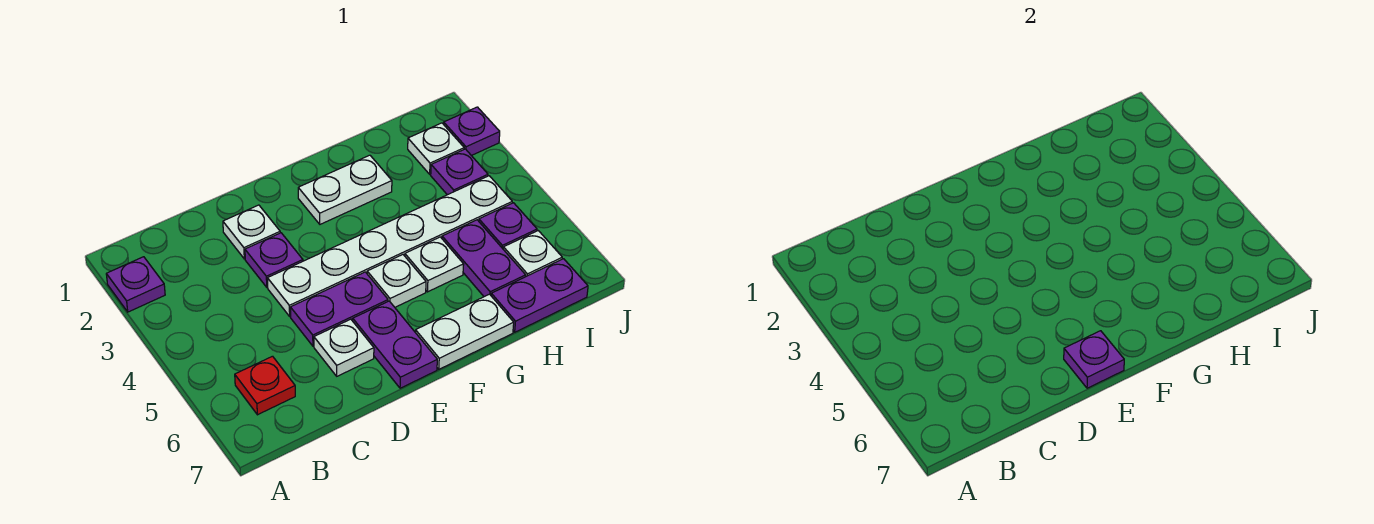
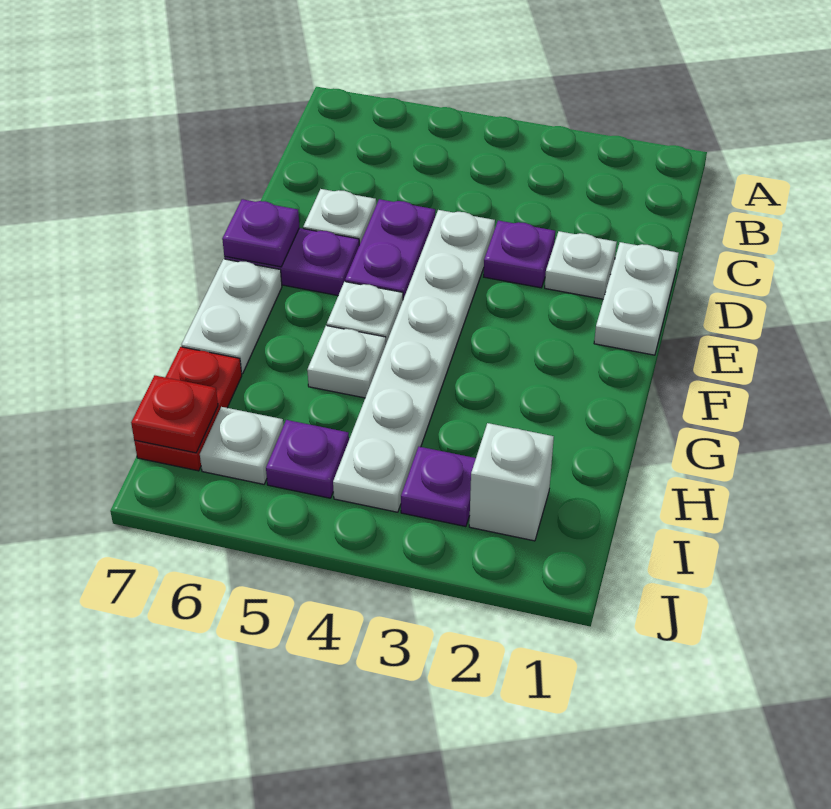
purple plate A2 level 1 -> none
red plate B6 level 1 -> red plate I7 level 2
white plate F2:G2 level 1 -> white plate D1:E1 level 1
purple plate H5:H6 level 1 -> none
purple plate H7:I7 level 1 -> red plate H7:I7 level 1
white plate I2 level 1 -> white brick I2 level 1
purple plate J2 level 1 -> none

